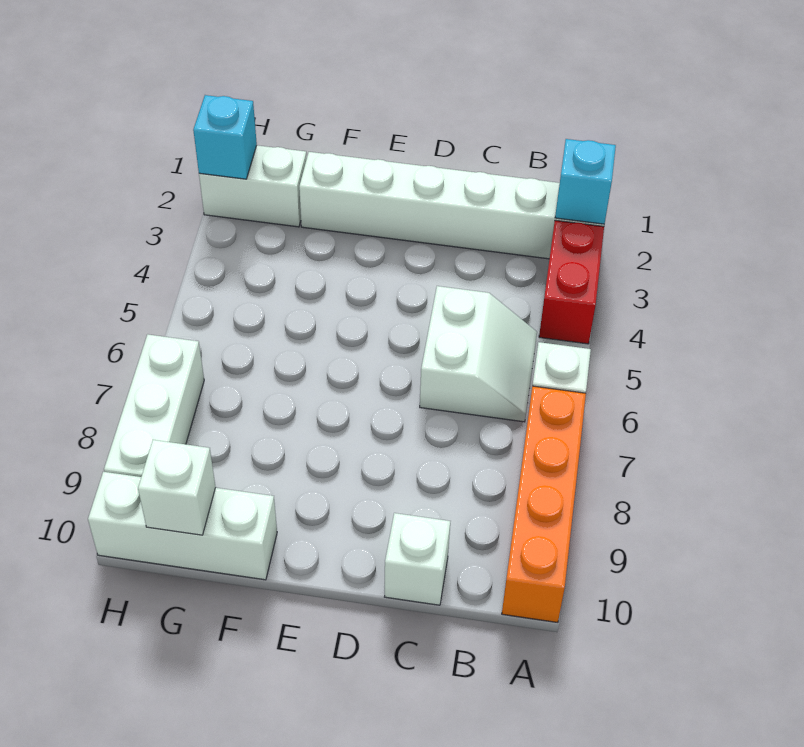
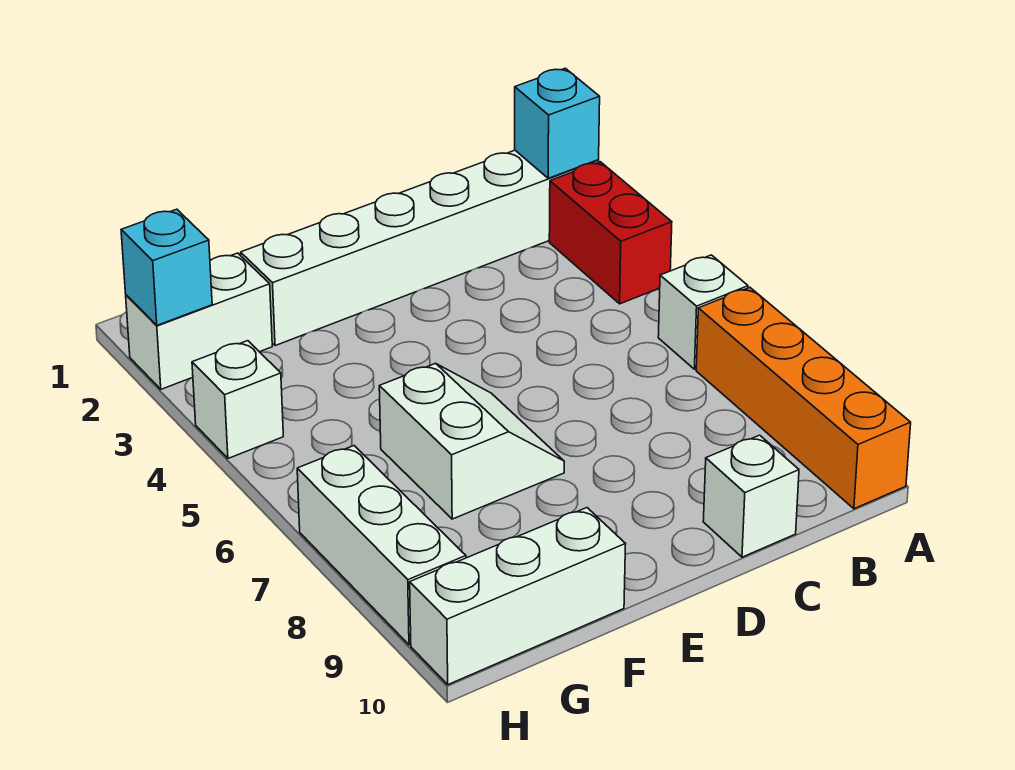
white slope B5:C6 level 1 top C -> white slope E6:F7 level 1 top F
white brick G10 level 2 -> white brick H4 level 1

